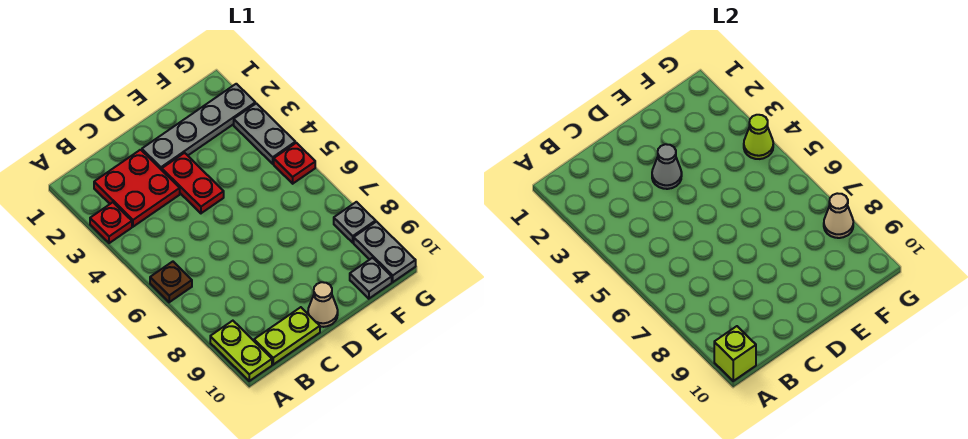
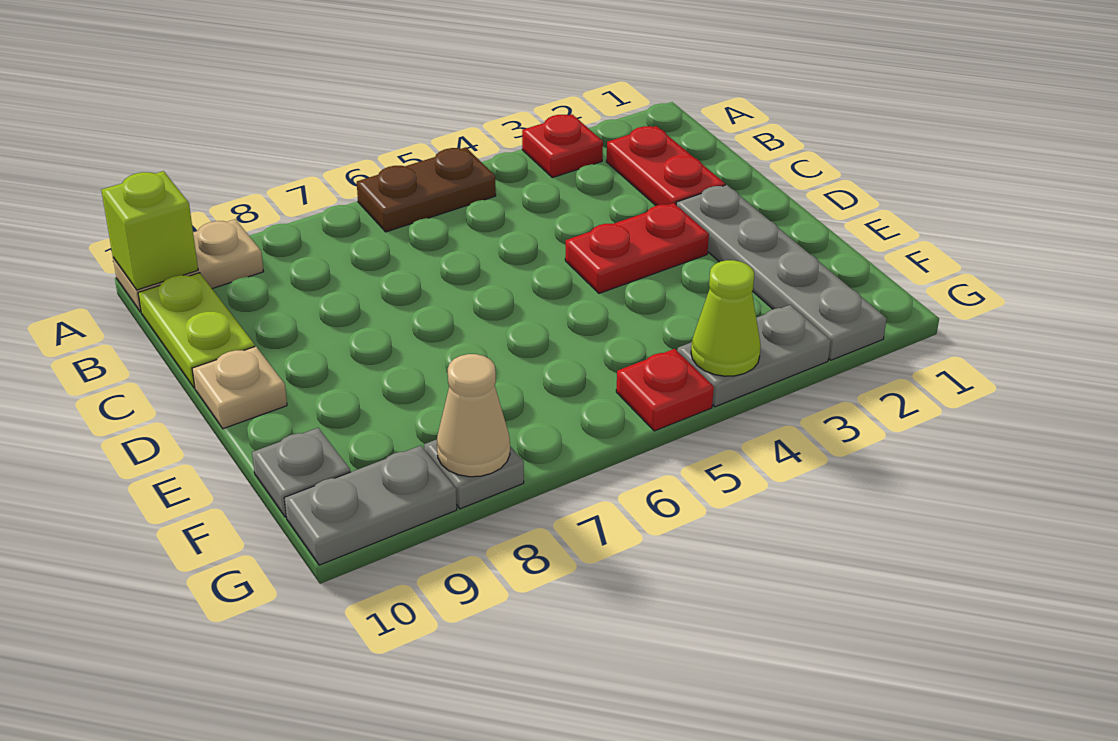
brown plate A6 level 1 -> brown plate A5:A6 level 1
lime plate A9:A10 level 1 -> tan plate A9:A10 level 1
red plate B2:C3 level 1 -> red plate B2:C2 level 1
grey cone D3 level 2 -> none
tan cone D10 level 1 -> tan plate D10 level 1

